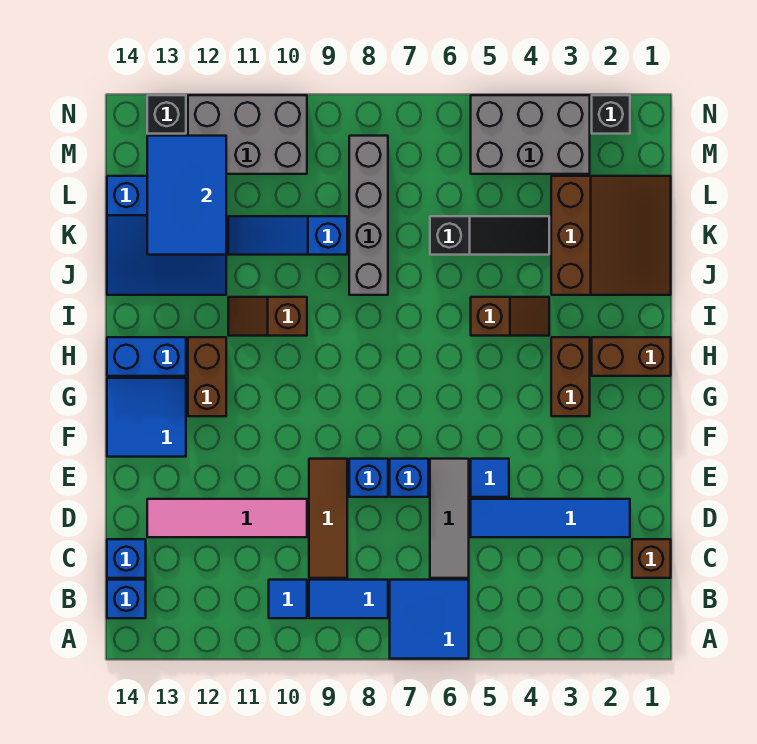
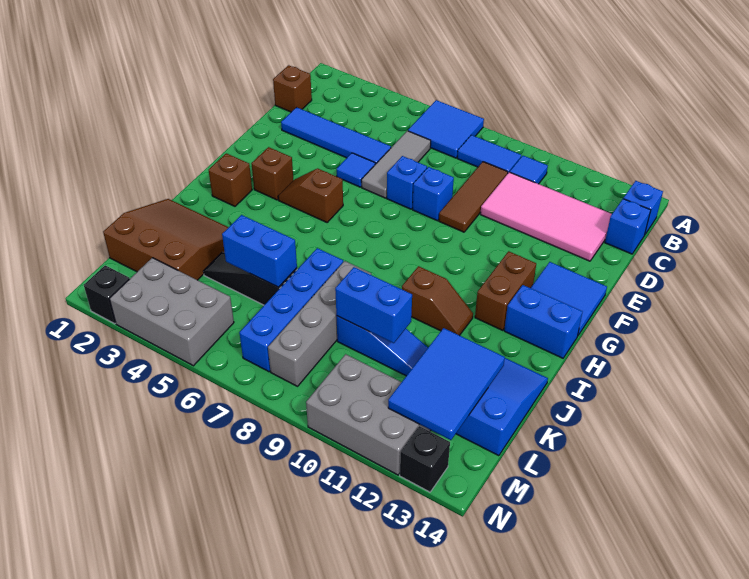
pink tile D10:D13 level 1 -> pink tile C10:D13 level 1
brown brick G3:H3 level 1 -> brown brick G3 level 1
brown brick H1:H2 level 1 -> brown brick H2 level 1
brown slope I4:I5 level 1 top 5 -> brown slope G4:G5 level 1 top 5
brown slope J1:L3 level 1 top 3 -> brown slope J1:L3 level 1 top L
none -> blue brick J7:M7 level 1
none -> blue brick K5:K6 level 2
none -> blue brick K9:K10 level 2

